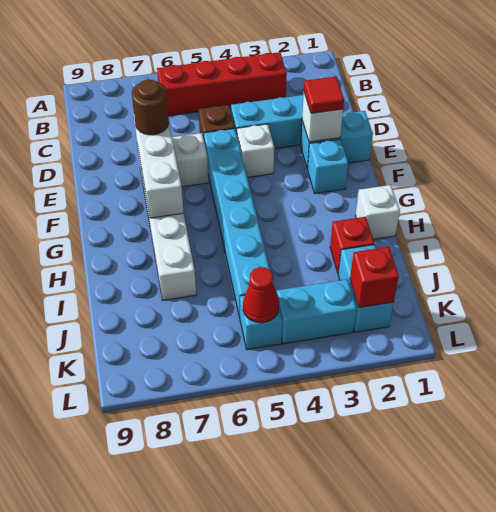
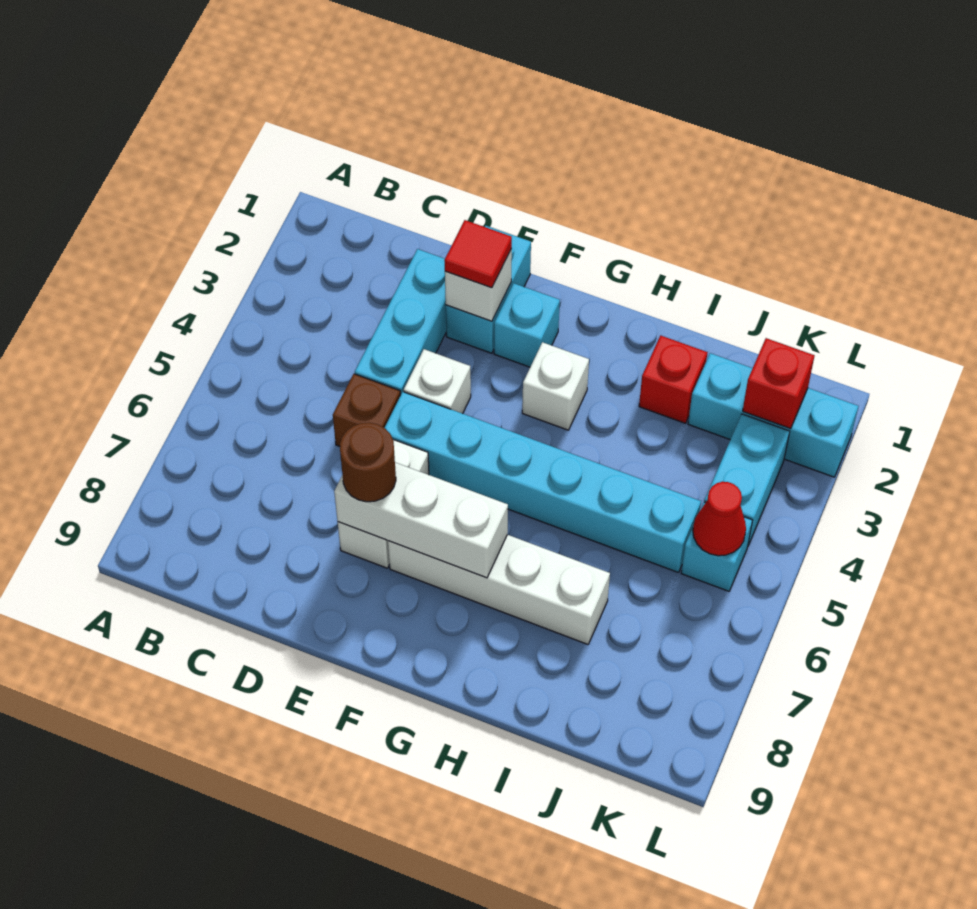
red brick B3:B6 level 1 -> none
white brick H1 level 1 -> white brick G3 level 1
cyan brick J2:K2 level 1 -> cyan brick J2:L2 level 1

